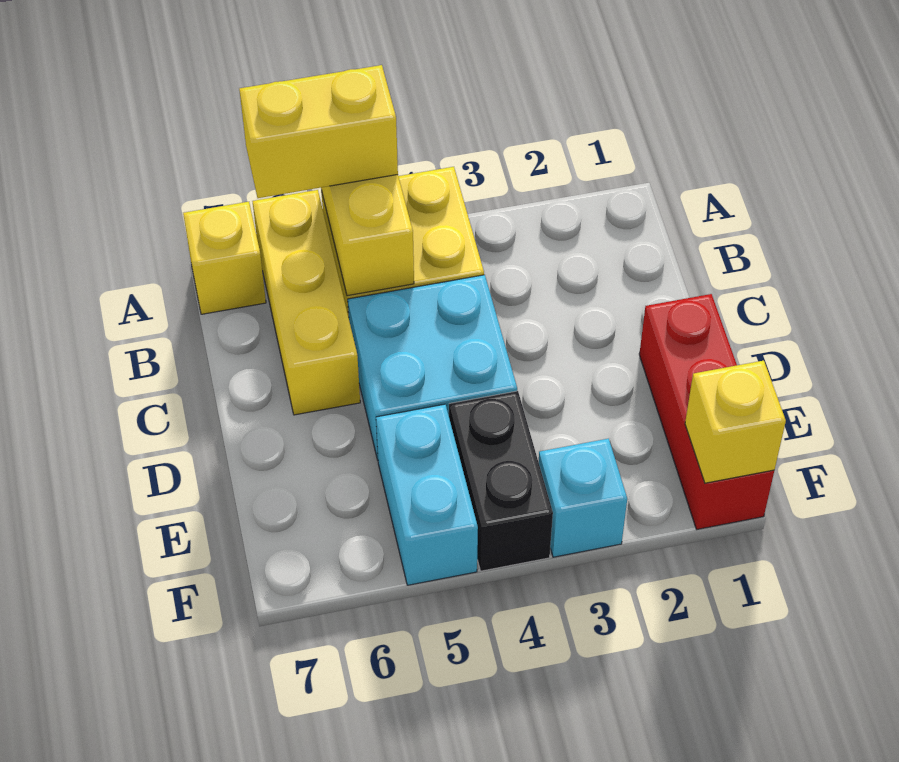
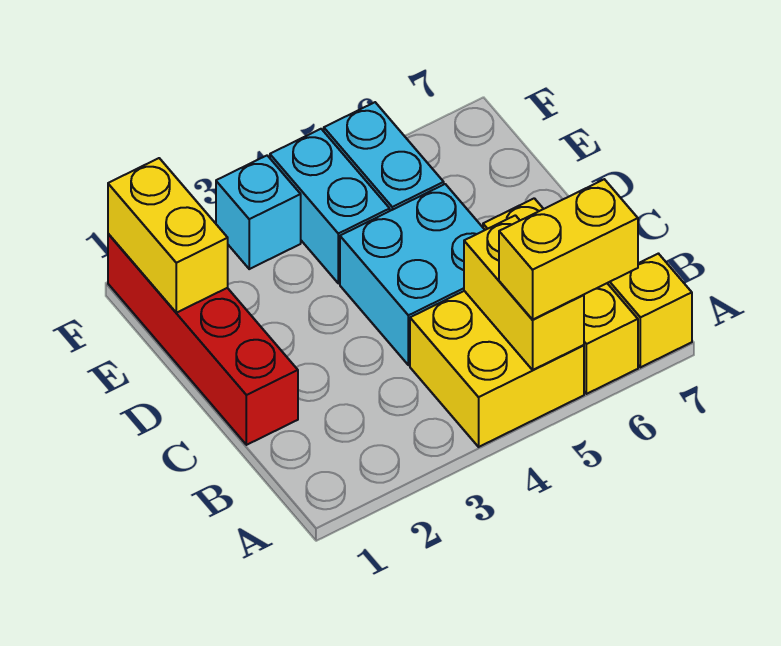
red brick D1:F1 level 1 -> red brick C1:F1 level 1
black brick E4:F4 level 1 -> cyan brick E4:F4 level 1
yellow brick F1 level 2 -> yellow brick E1:F1 level 2

